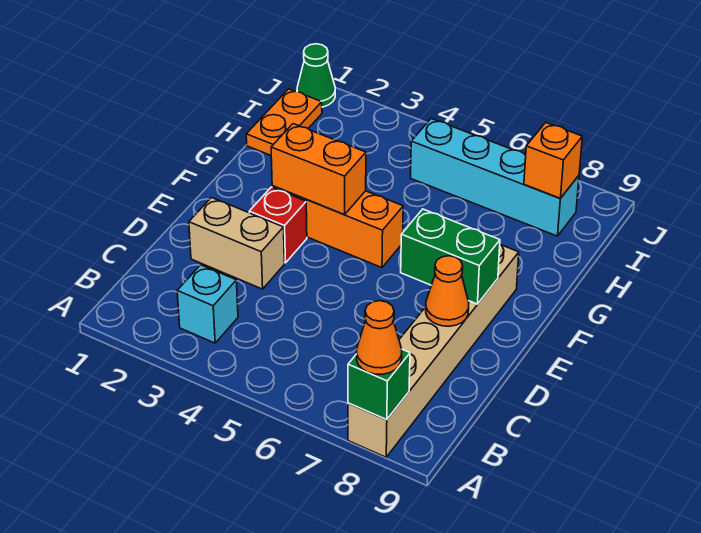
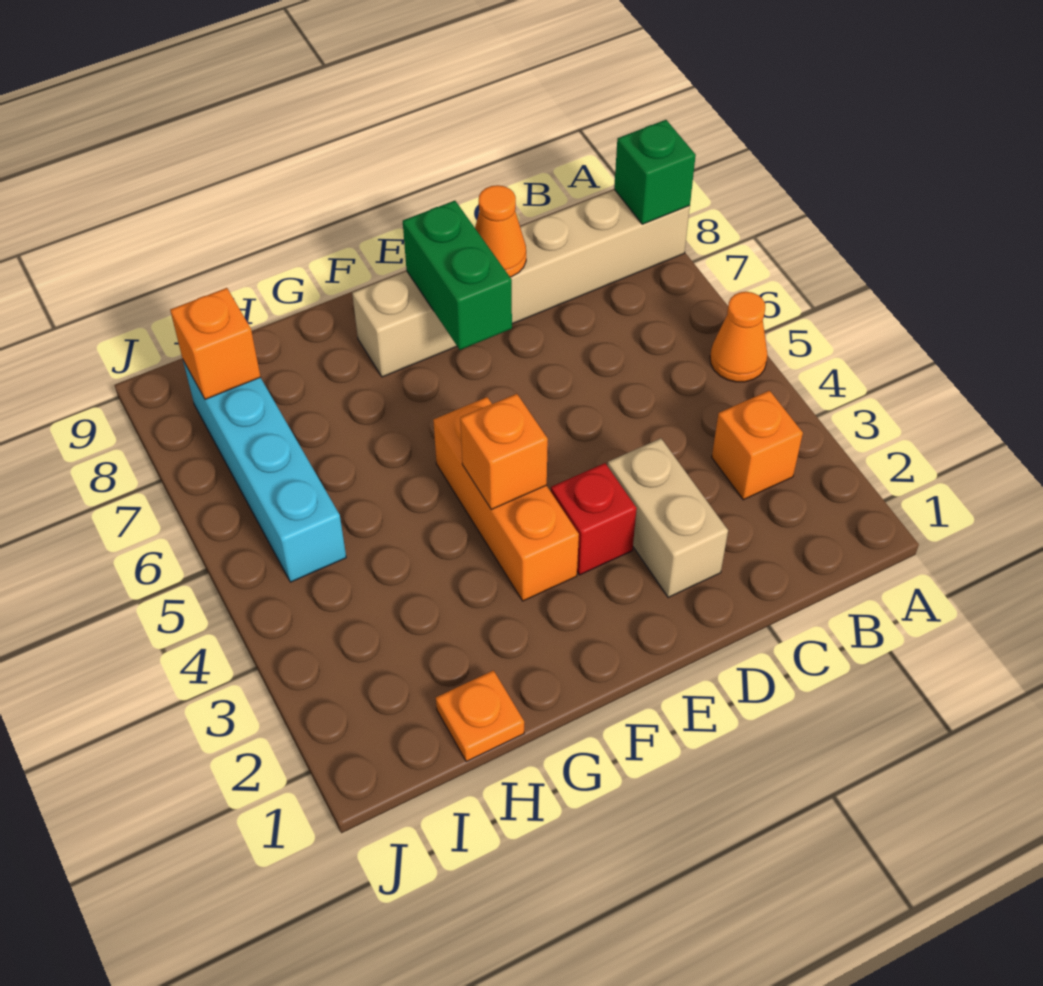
orange cone A8 level 3 -> orange cone A5 level 1
cyan brick B3 level 1 -> orange brick B3 level 1
orange brick F3:F4 level 2 -> orange brick F4 level 2
orange plate H1:I1 level 1 -> orange plate H1 level 1
green cone J1 level 1 -> none

